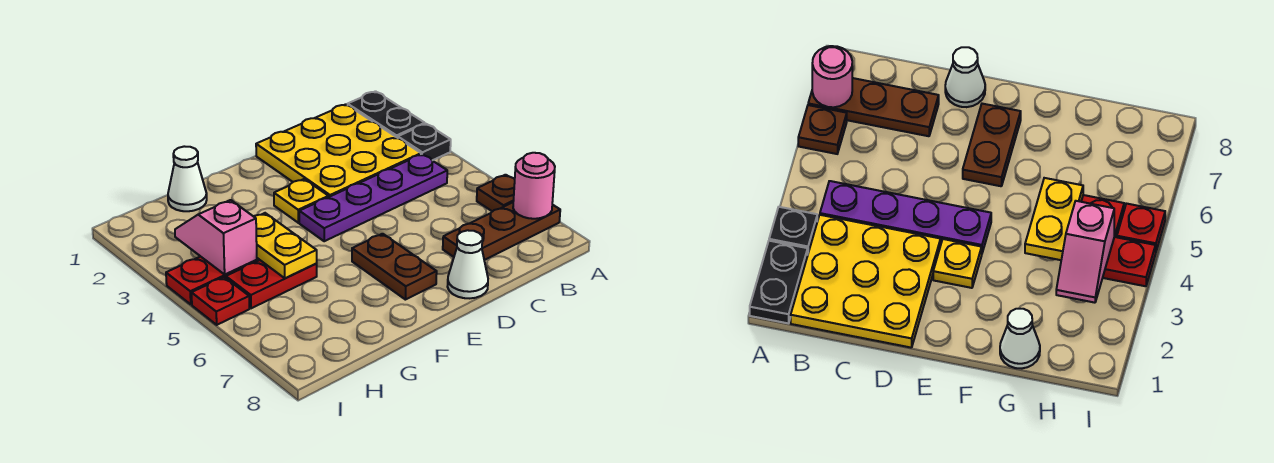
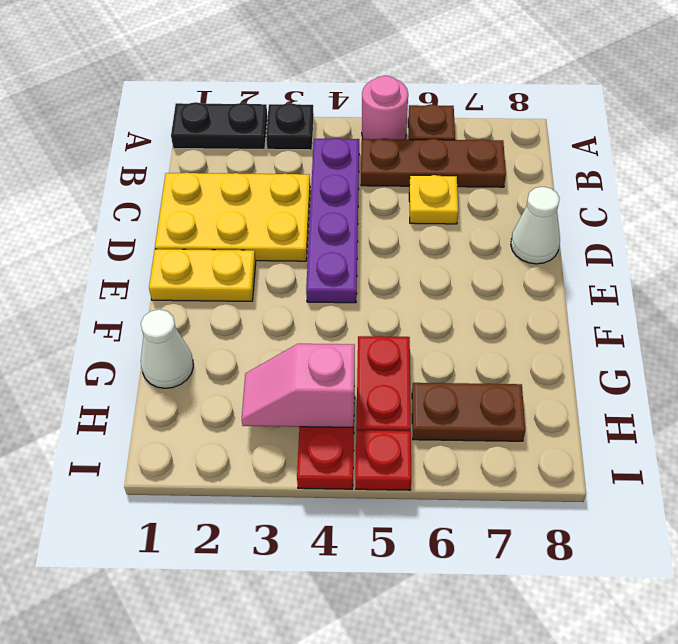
brown plate A7:C7 level 1 -> brown plate B5:B7 level 1
pink round brick A7 level 2 -> pink round brick A5 level 1
yellow plate B1:D3 level 1 -> yellow plate C1:D3 level 1
yellow plate E3 level 1 -> yellow plate C6 level 1
brown plate E6:E7 level 1 -> brown plate H6:H7 level 1
yellow plate G4:G5 level 2 -> yellow plate E1:E2 level 1

